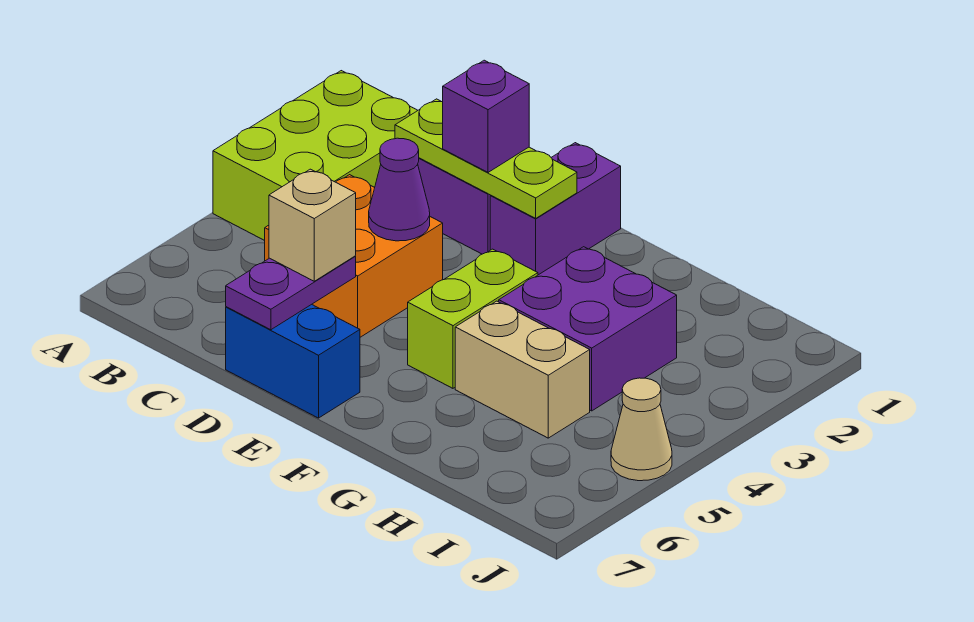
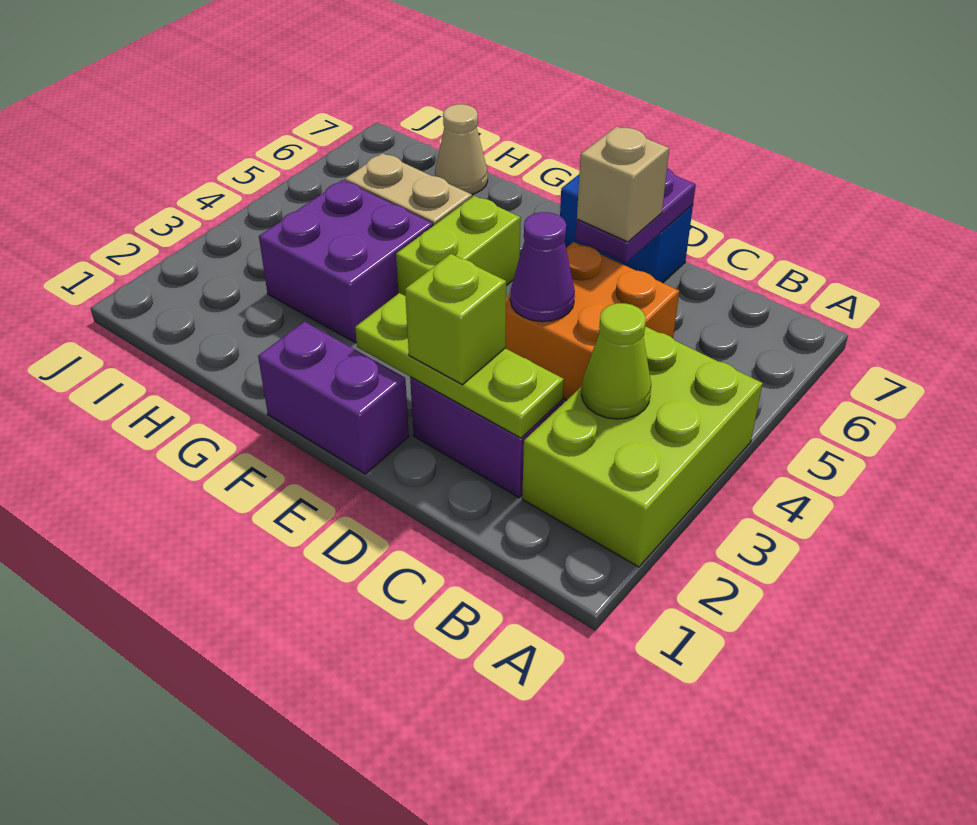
none -> lime cone B3 level 2
purple brick D2 level 3 -> lime brick D2 level 3
purple brick E1:E2 level 1 -> purple brick E1:F1 level 1
tan cone J5 level 1 -> tan cone H7 level 1

